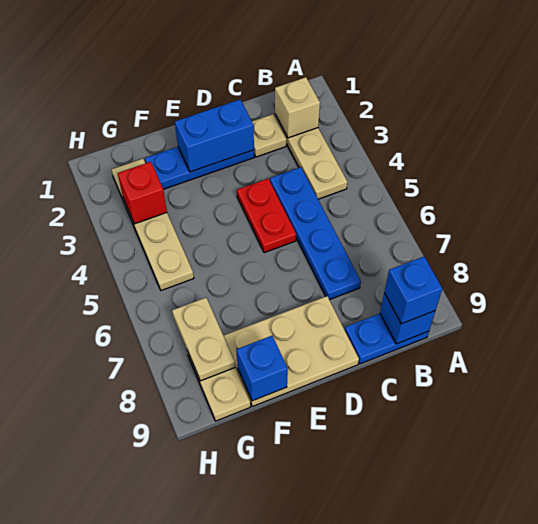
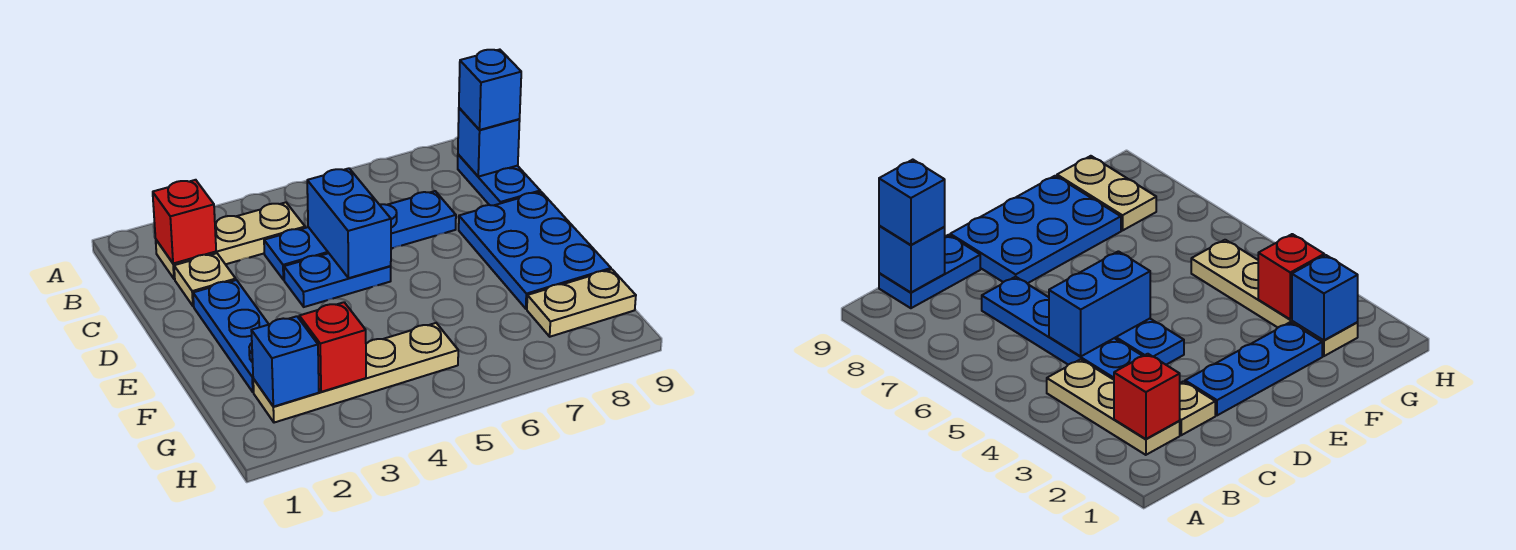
tan brick B2 level 2 -> red brick B2 level 2
blue brick D2:E2 level 2 -> blue brick C5:D5 level 2
red plate D4:D5 level 1 -> blue plate D4:D5 level 1
tan plate D8:F9 level 1 -> blue plate D8:F9 level 1
blue brick F9 level 2 -> blue brick G2 level 2
tan plate G7:G8 level 2 -> none

